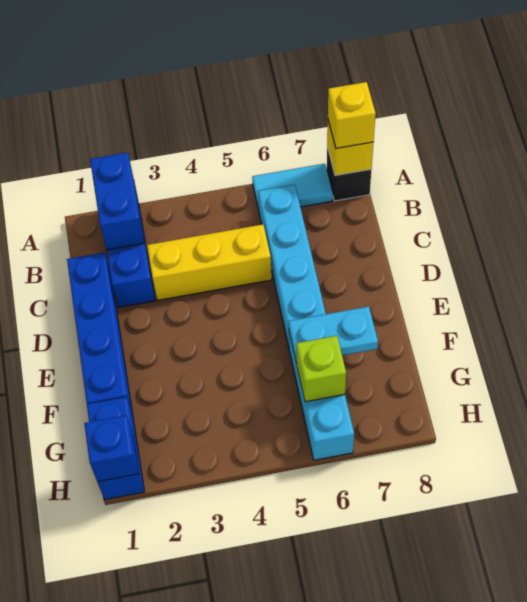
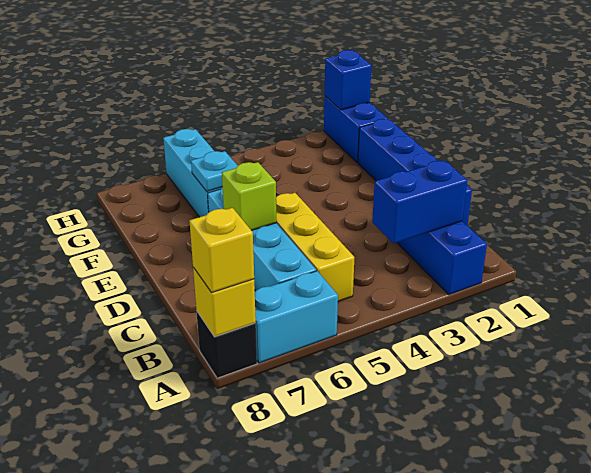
blue brick A2:B2 level 2 -> blue brick B2:B3 level 2
cyan tile A6:A7 level 1 -> cyan brick A6:A7 level 1
yellow brick C3:C5 level 1 -> yellow brick B5:D5 level 1
cyan plate F6:F7 level 2 -> cyan plate F6 level 2
lime brick G6 level 2 -> lime brick D6 level 2

